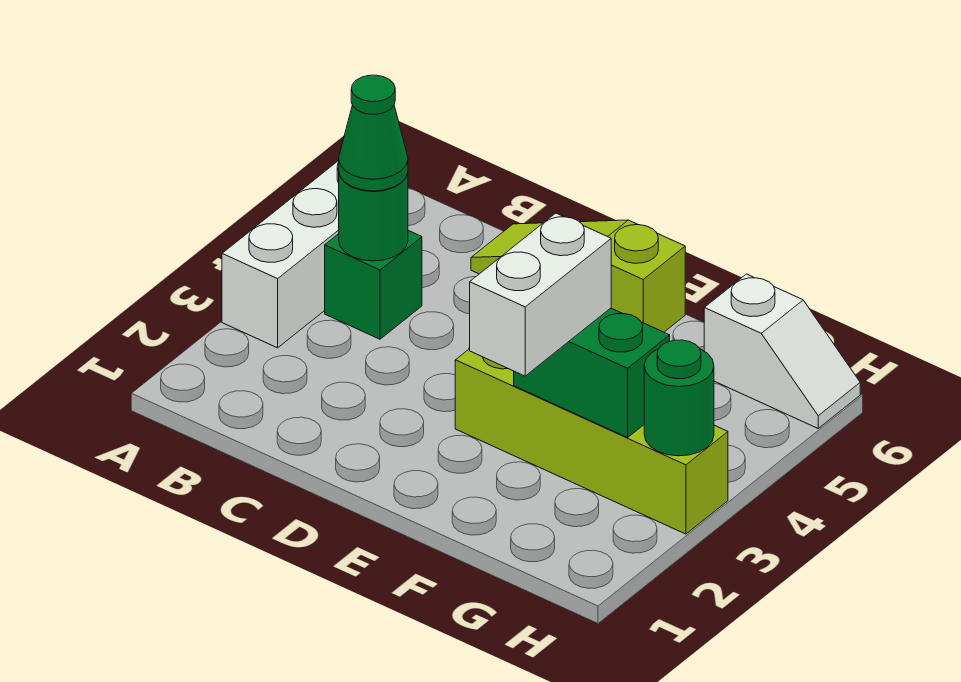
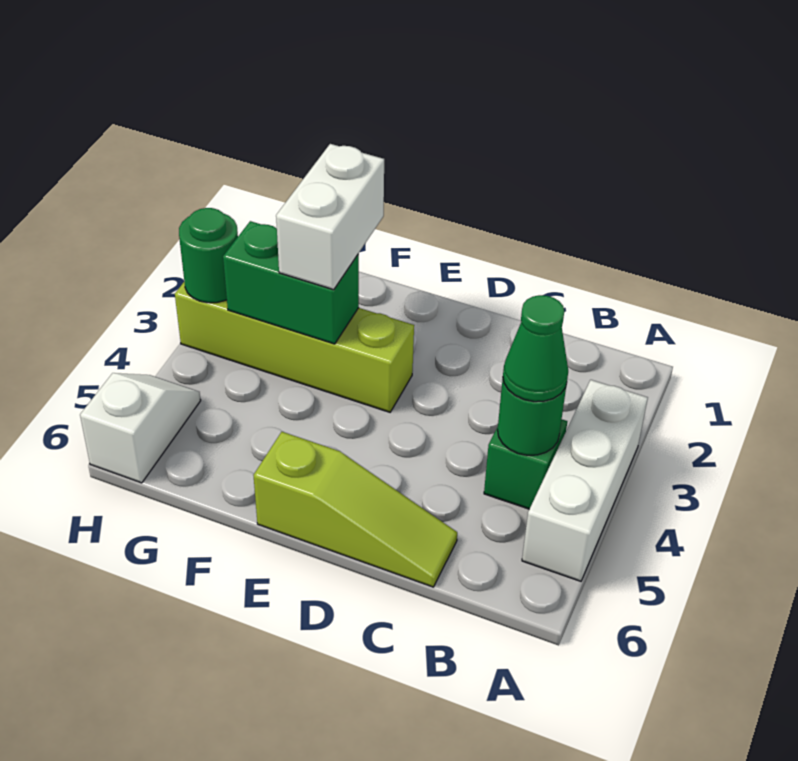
white slope G6:H6 level 1 top G -> white slope H5:H6 level 1 top 6

